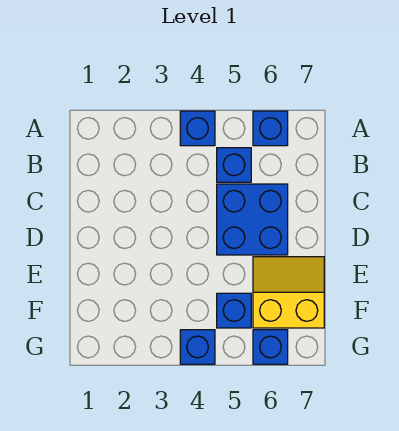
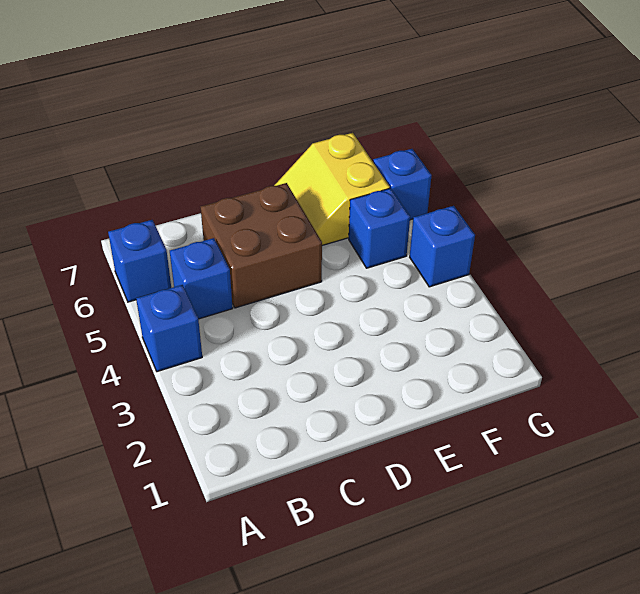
blue brick C5:D6 level 1 -> brown brick C5:D6 level 1

